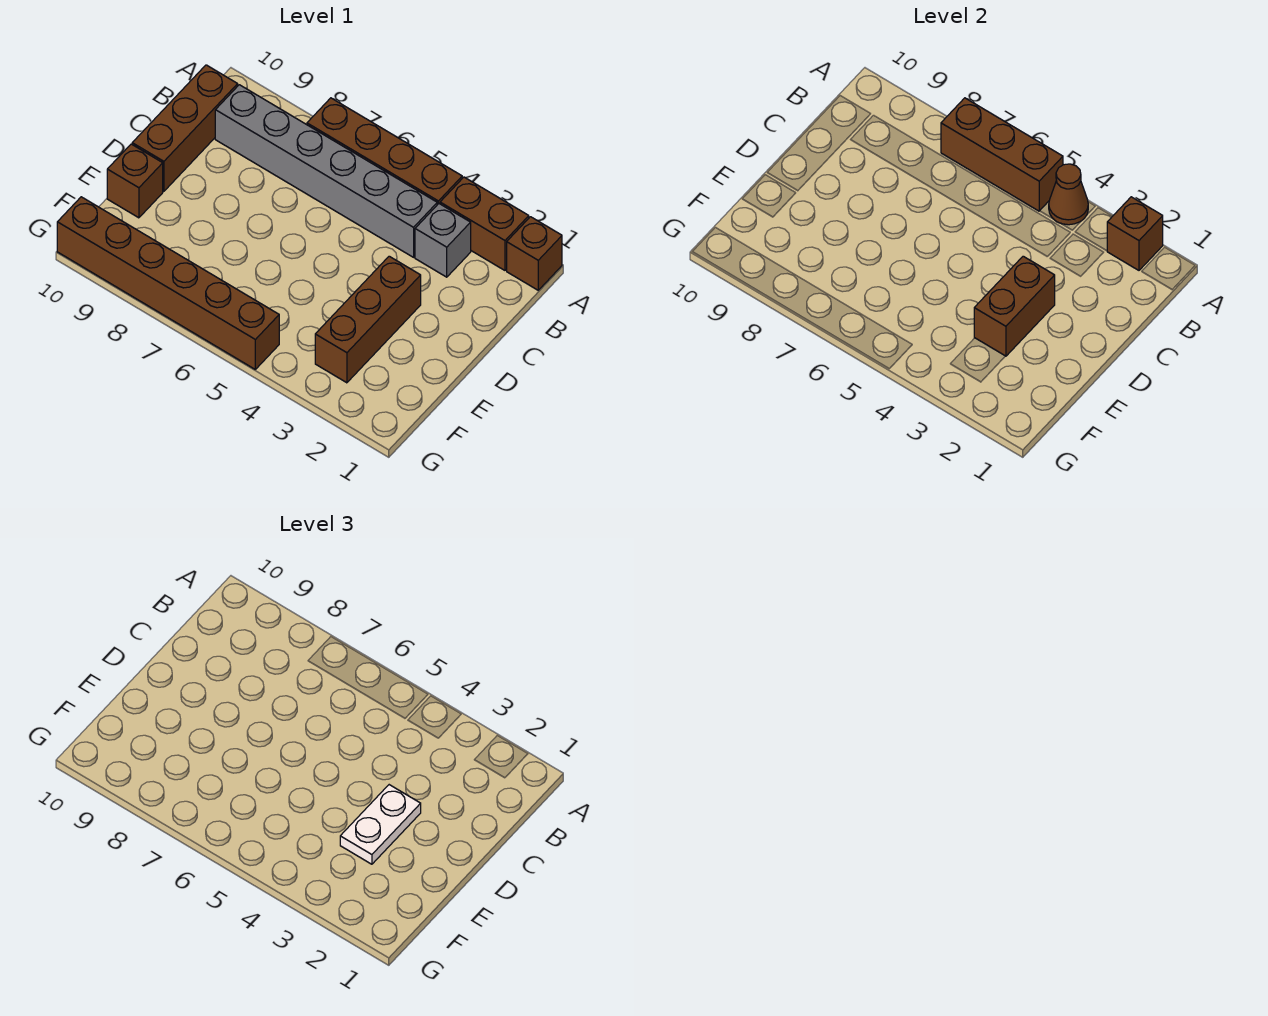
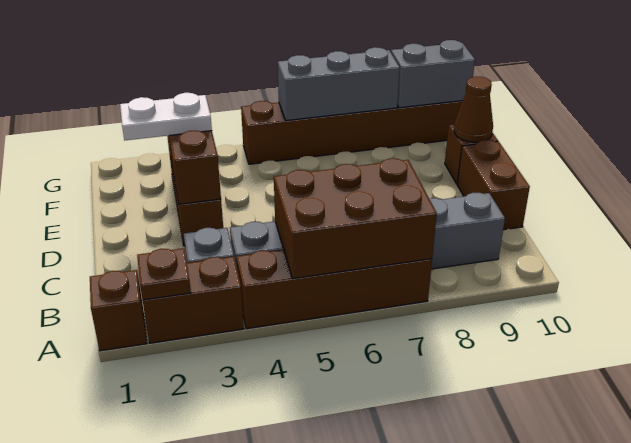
brown brick A2 level 2 -> brown plate A2 level 2
brown cone A4 level 2 -> brown cone E10 level 2
brown brick A5:A7 level 2 -> brown brick A5:B7 level 2
brown brick B10:D10 level 1 -> brown brick C10:D10 level 1
white plate D3:E3 level 3 -> white plate E2:E3 level 3
none -> grey brick G6:G8 level 2
none -> grey brick G9:G10 level 2

